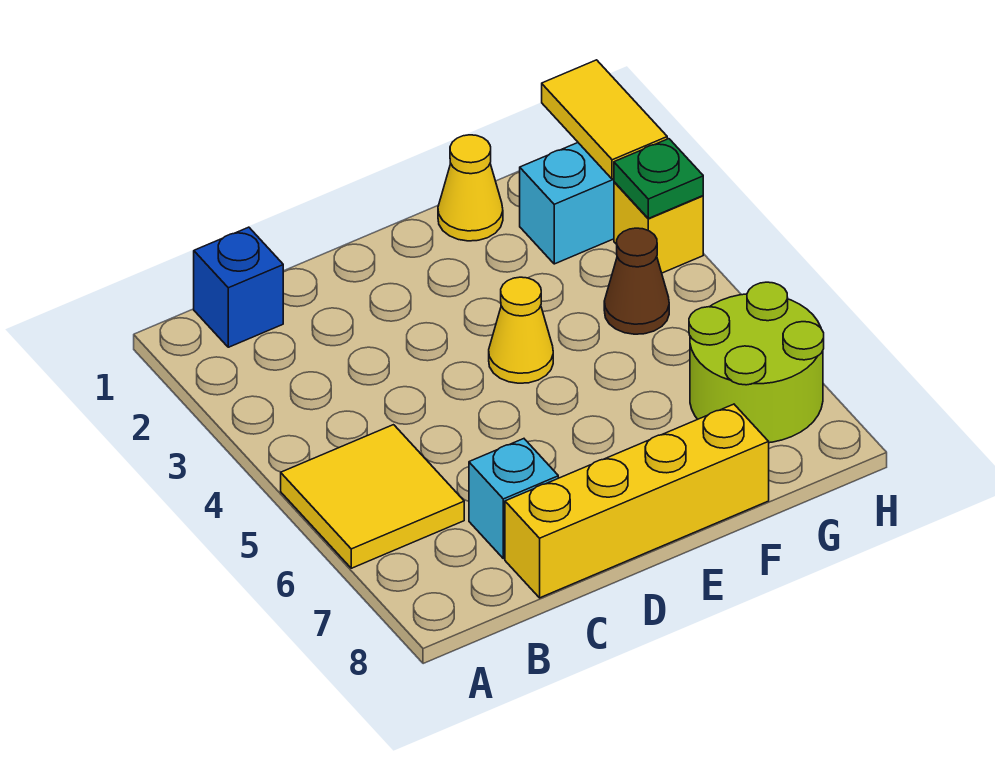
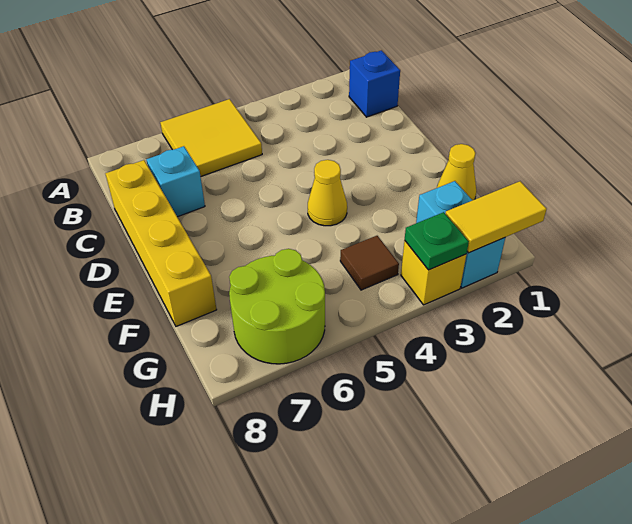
brown cone G4 level 1 -> brown tile G4 level 1

